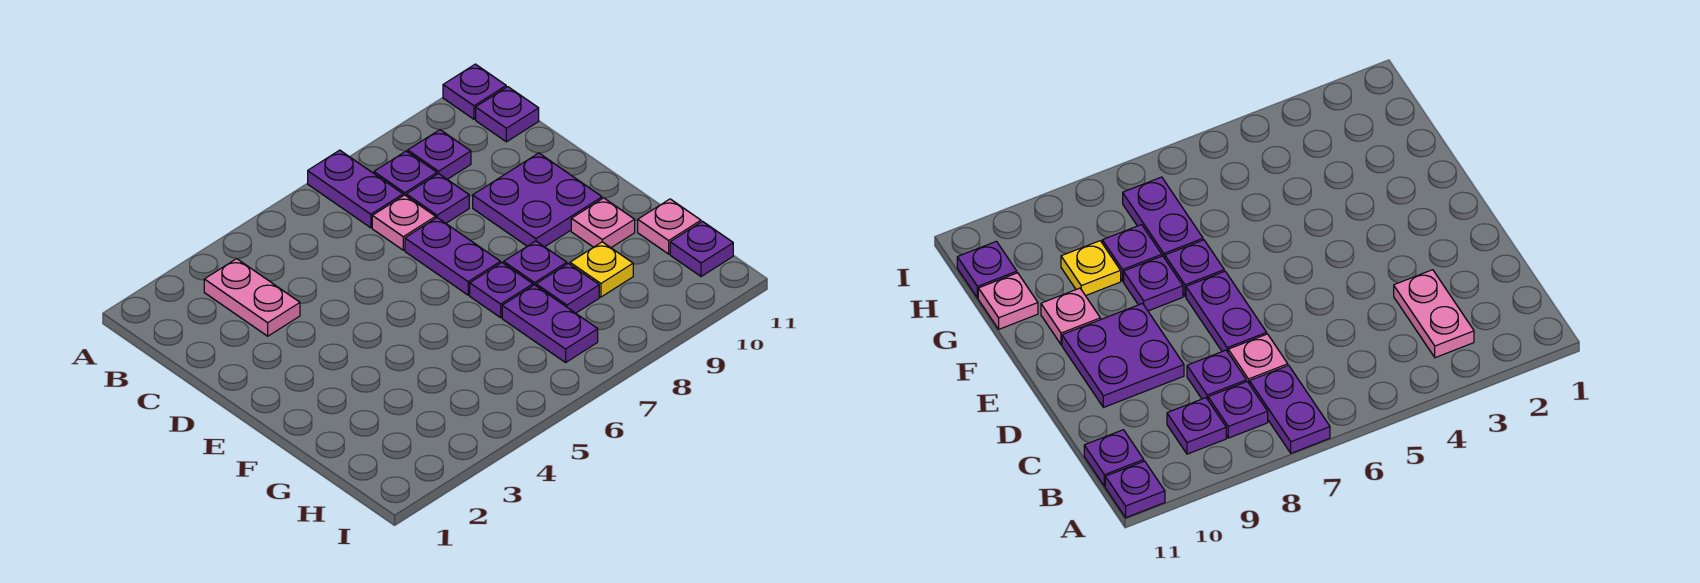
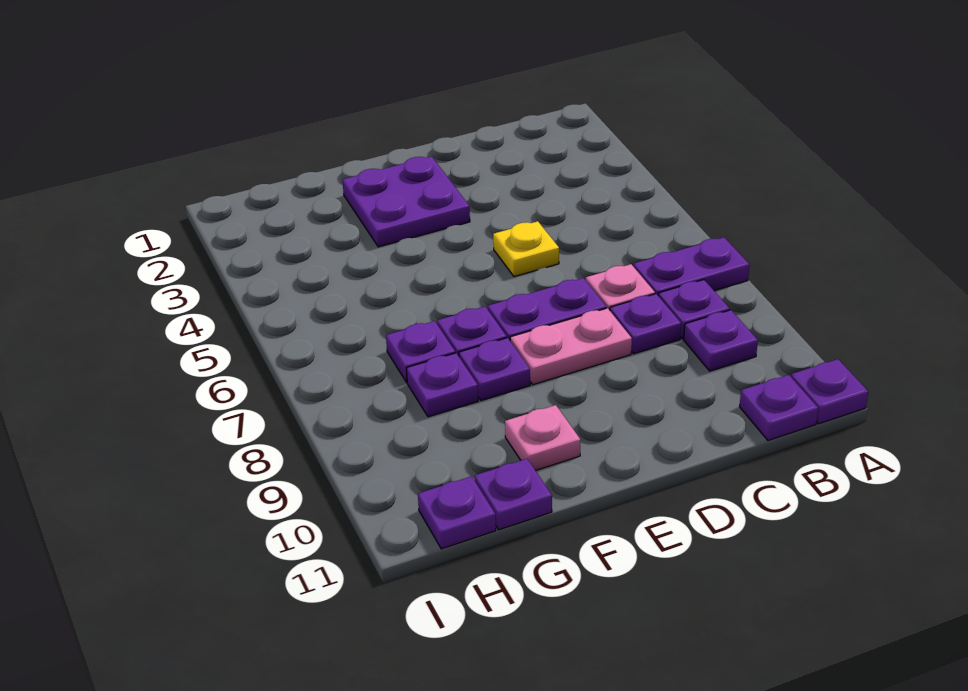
pink plate B3:C3 level 1 -> pink plate D8:E8 level 1
purple plate D9:E10 level 1 -> purple plate E2:F3 level 1
purple plate G7:H7 level 1 -> purple plate G7 level 1
yellow plate G9 level 1 -> yellow plate D5 level 1
pink plate G11 level 1 -> purple plate G11 level 1

